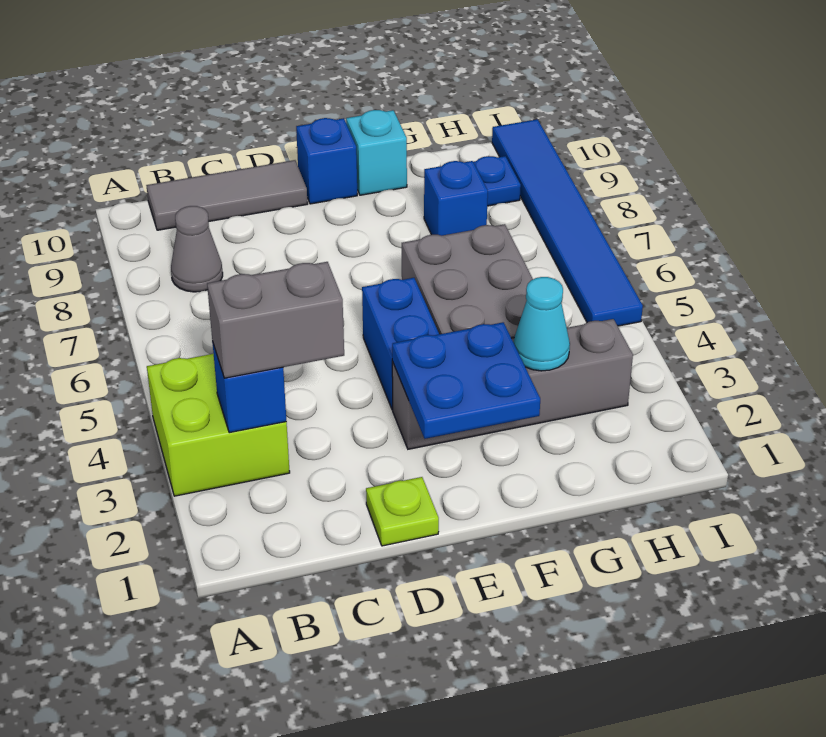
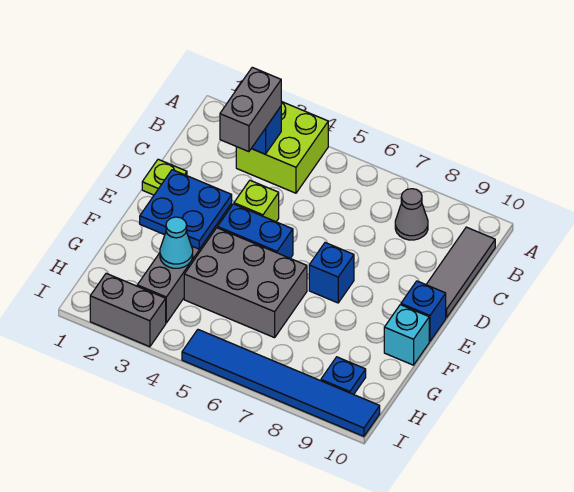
none -> lime brick D4 level 1
blue brick G8 level 1 -> blue brick E7 level 1
none -> grey brick I2:I3 level 1

